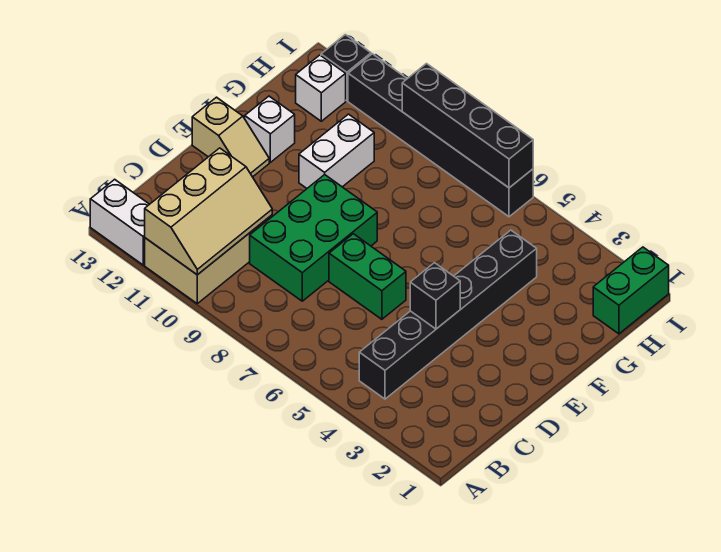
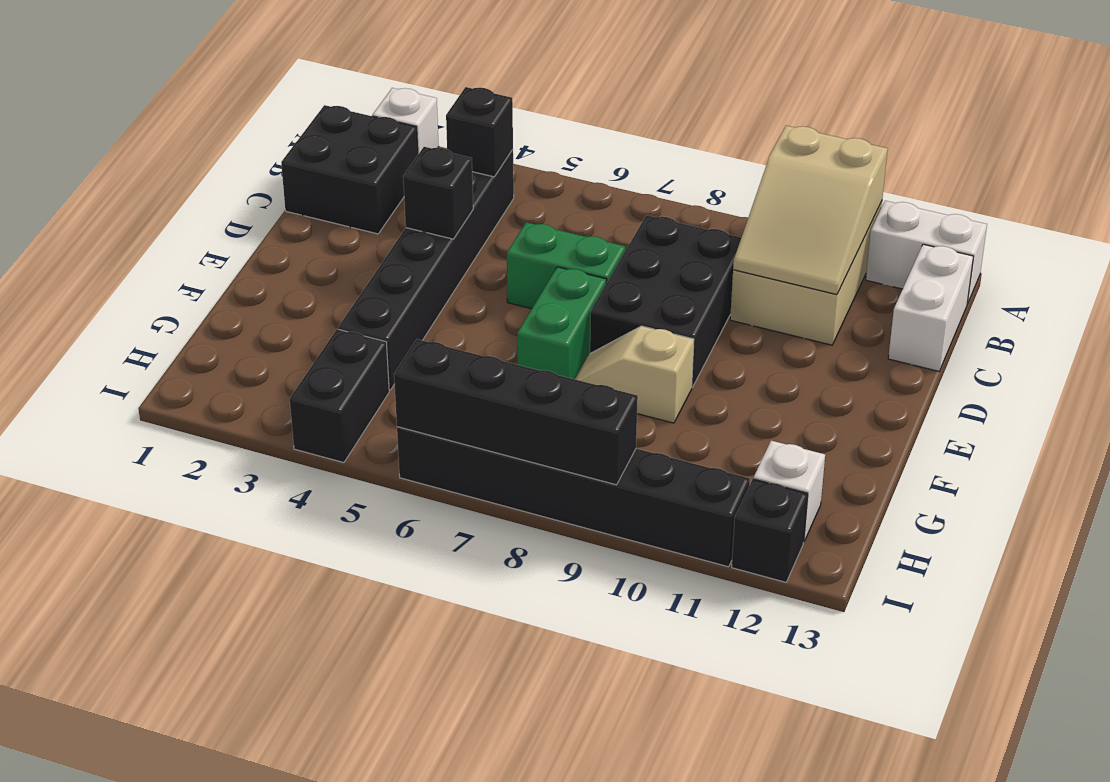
tan slope A10:C11 level 2 top 11 -> tan slope A10:C11 level 2 top A
none -> black brick B1:C2 level 1
none -> black brick B4 level 2
green brick C8:E9 level 1 -> black brick C8:E9 level 1
tan slope E12:E13 level 1 top 13 -> tan slope F8:F9 level 1 top 9
white brick F10:G10 level 1 -> white brick B13:C13 level 1
white brick F12 level 1 -> white brick A2 level 1
green brick H1:I1 level 1 -> green brick E7:F7 level 1
none -> black brick H4:I4 level 1

